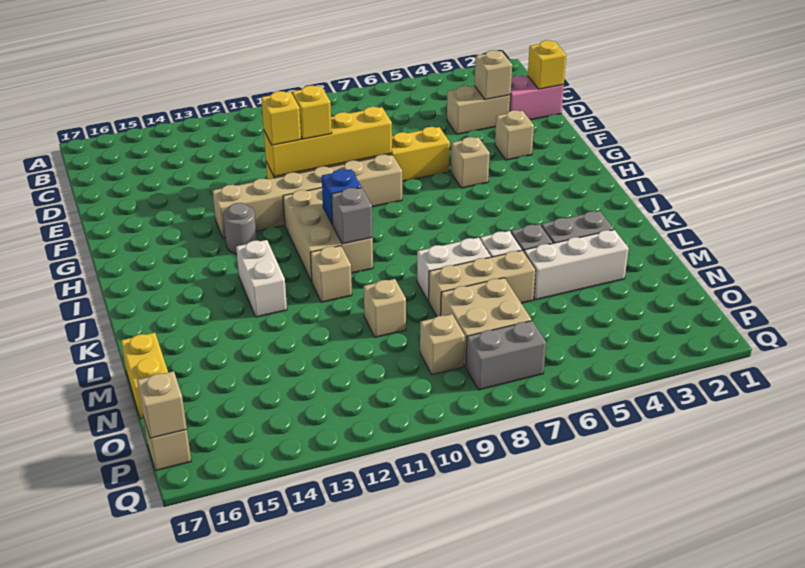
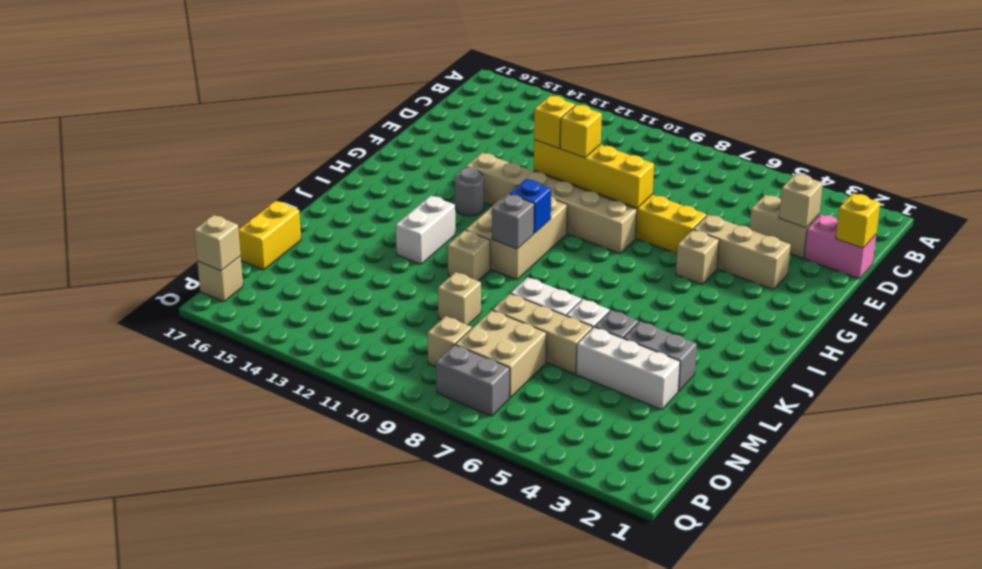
tan brick F3 level 1 -> tan brick F3:F5 level 1

